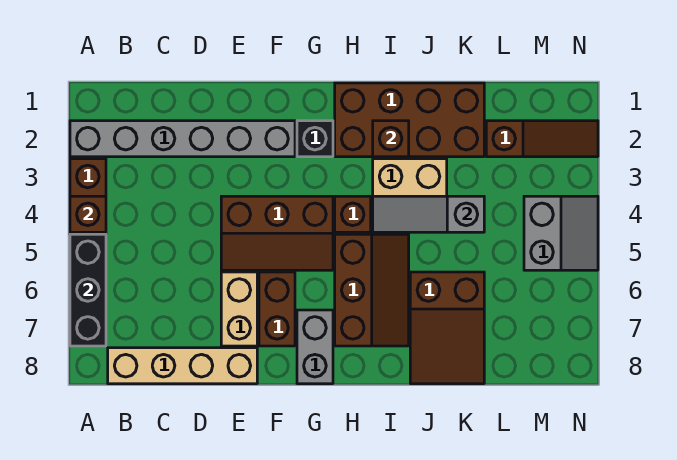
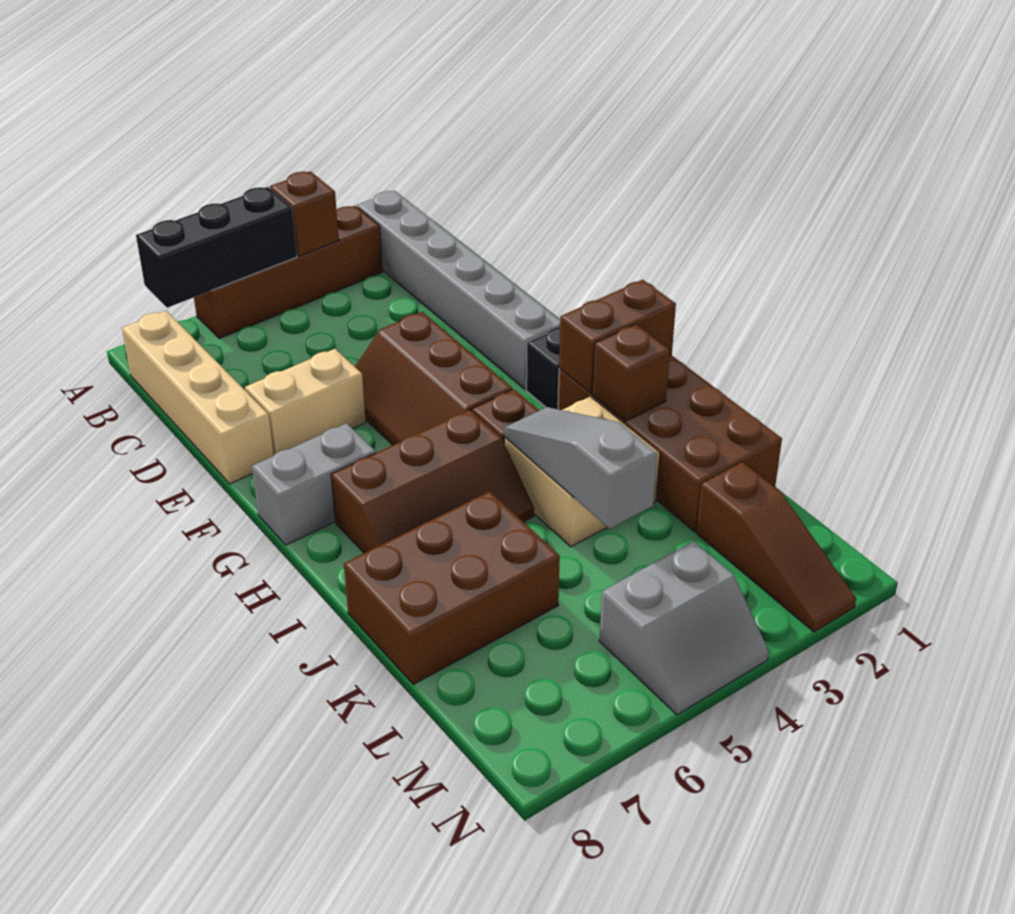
brown brick F6:F7 level 1 -> brown brick H1:H2 level 2
brown slope J6:K8 level 1 top 6 -> brown brick J6:K8 level 1

